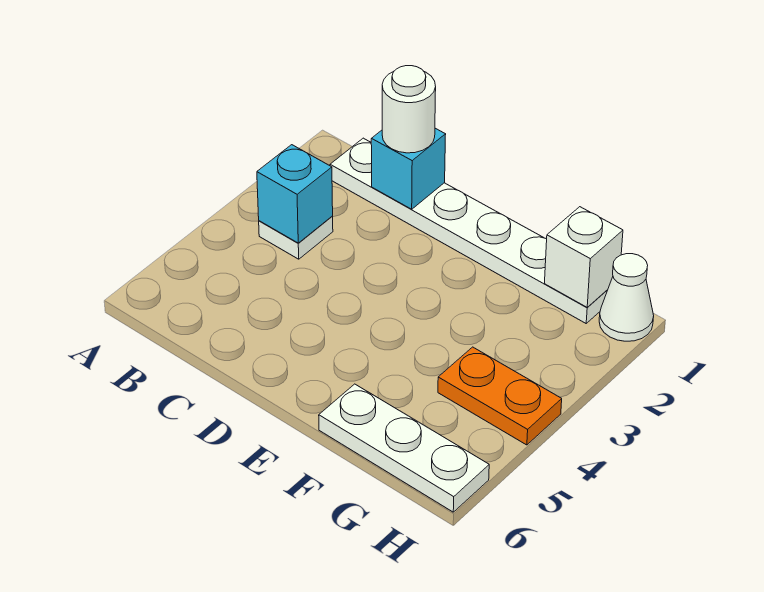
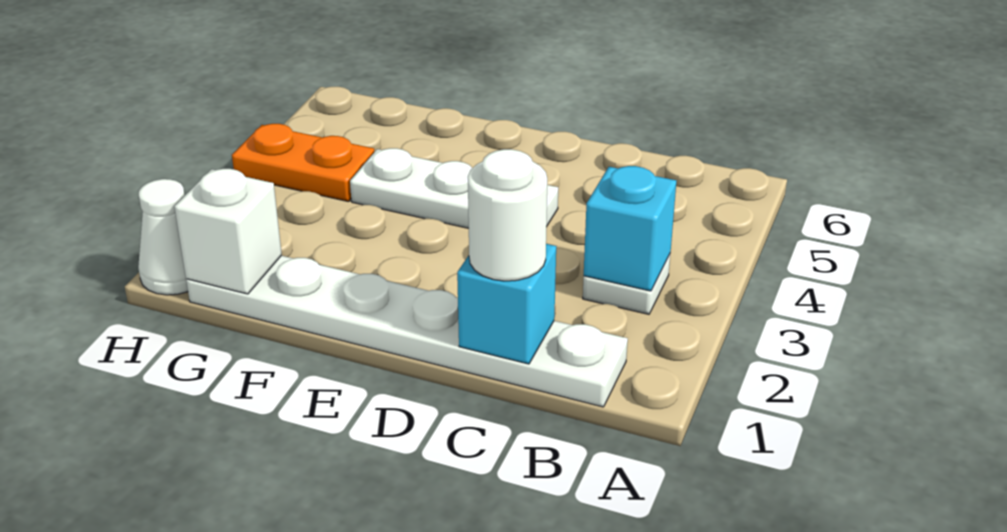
white plate F6:H6 level 1 -> white plate D4:F4 level 1

